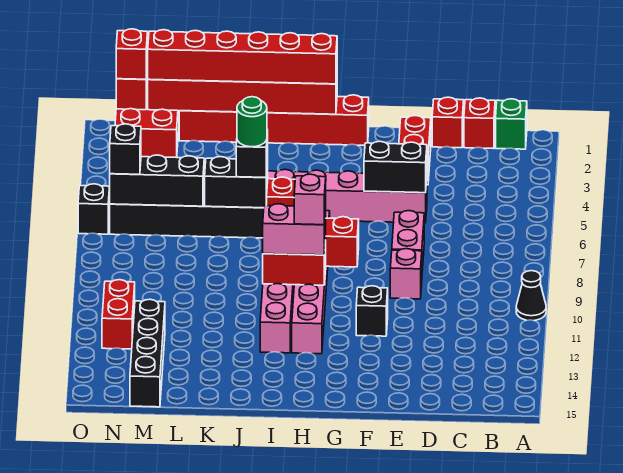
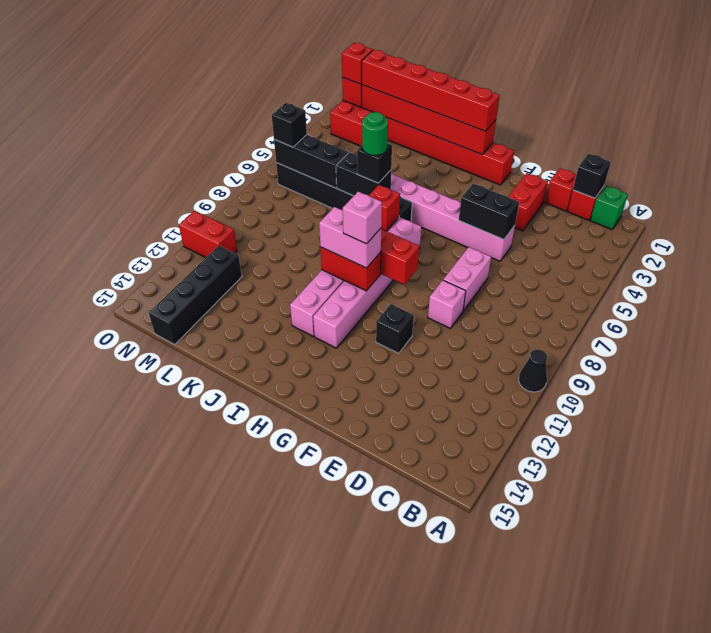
red brick N11:N12 level 1 -> red brick N11:O11 level 1
black brick O6 level 1 -> black brick C1 level 2

